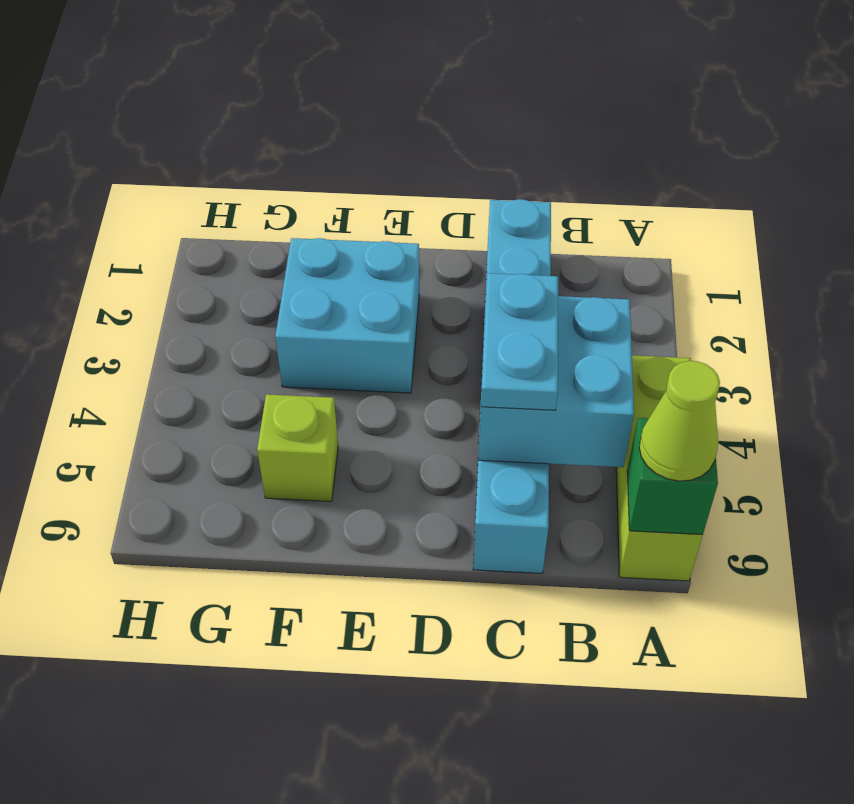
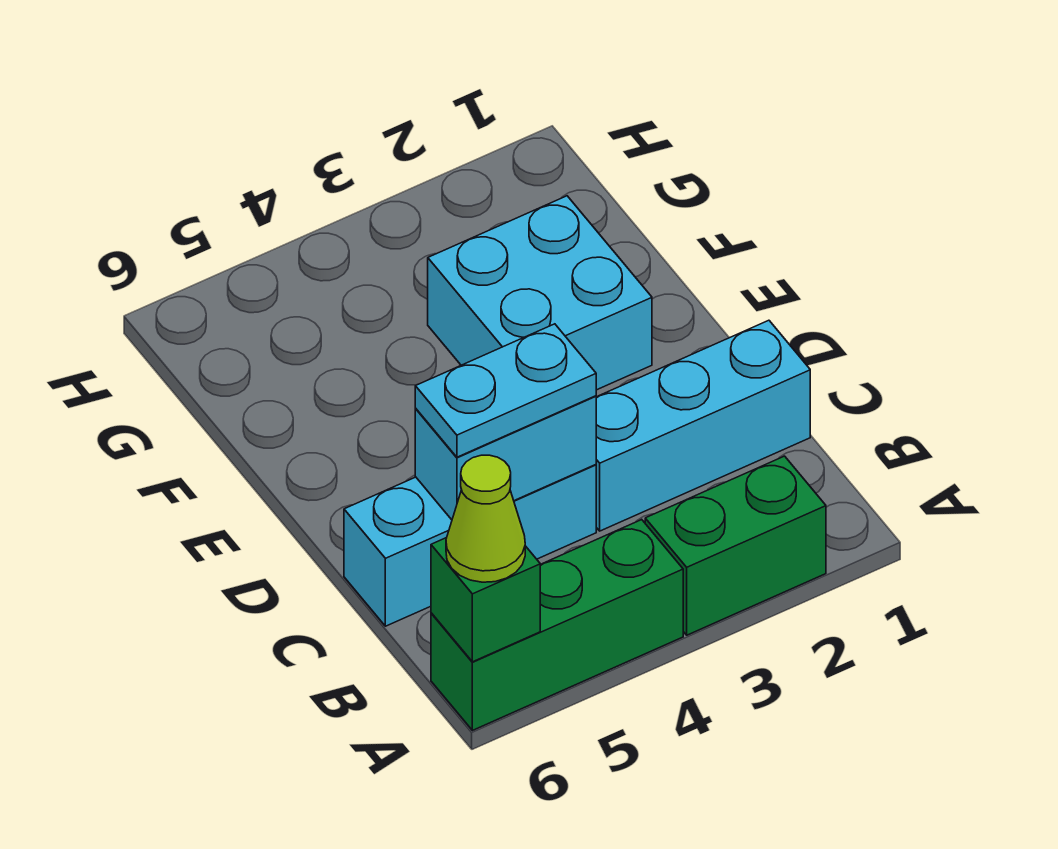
none -> green brick A2:A3 level 1
lime brick A4:A6 level 1 -> green brick A4:A6 level 1
cyan brick B4:C5 level 2 -> cyan brick C4:C5 level 2
lime brick F5 level 1 -> none

